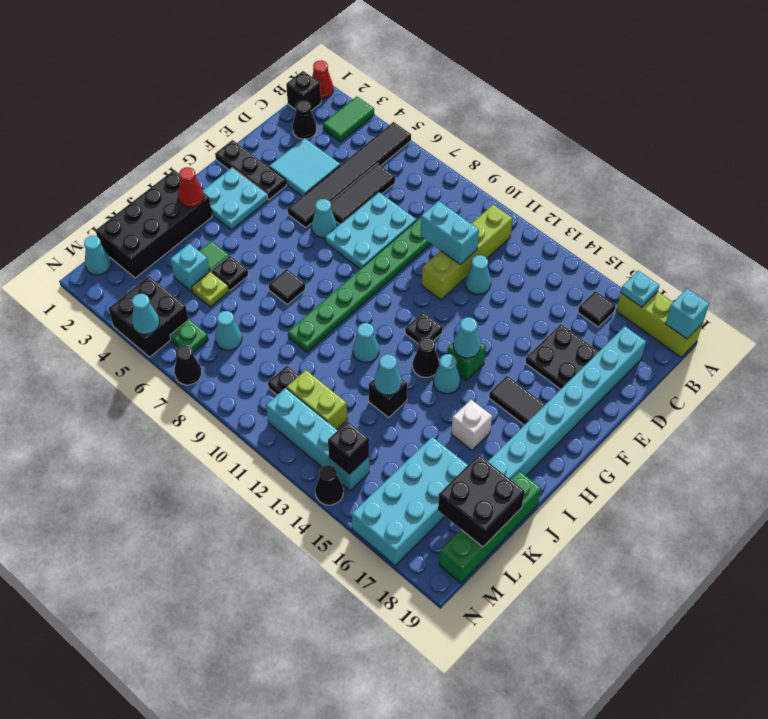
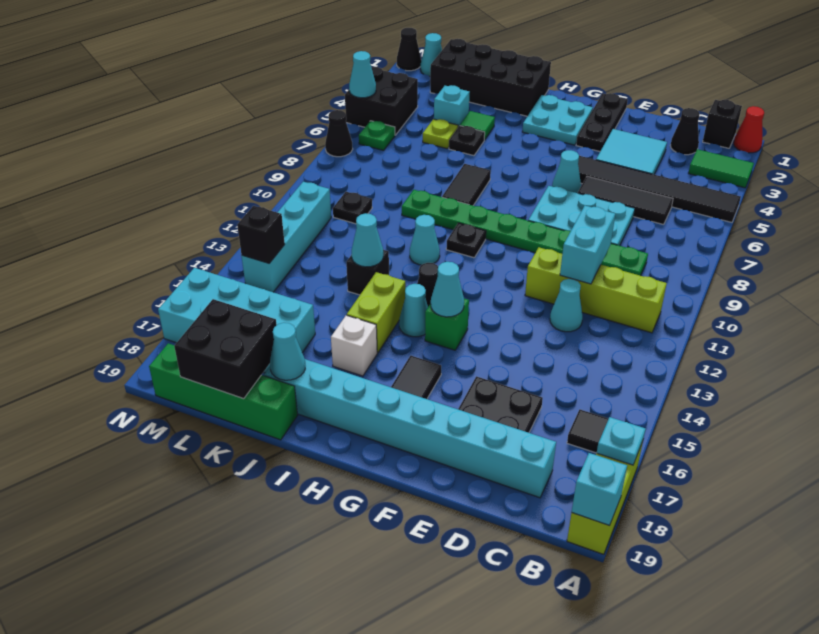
black plate G12 level 1 -> black plate H10 level 1
red cone I2 level 2 -> none
black tile I7 level 1 -> black tile I7:I8 level 1
cyan cone L7 level 1 -> cyan cone J18 level 2
lime brick L11:L12 level 1 -> lime brick I14:I15 level 1
black cone N14 level 1 -> black cone N1 level 1

